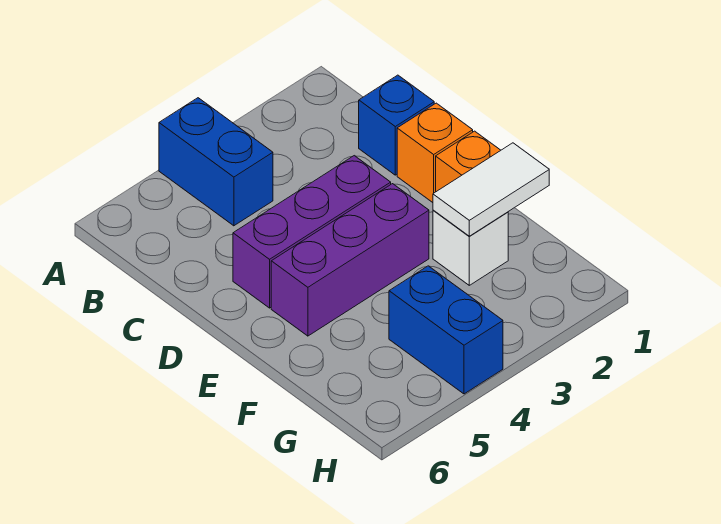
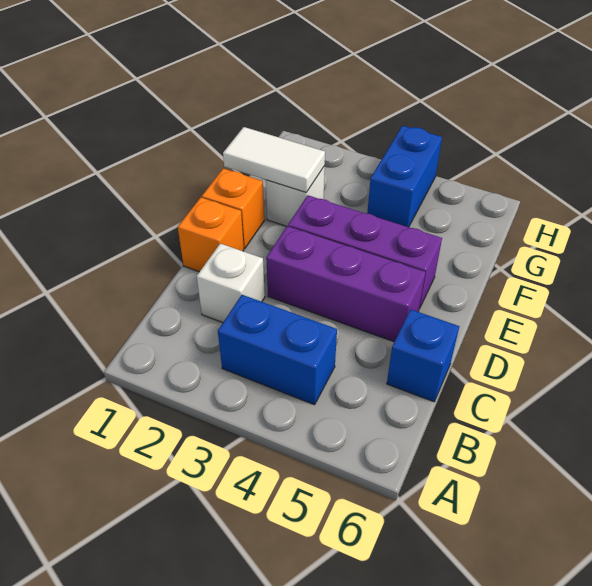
blue brick A4:B4 level 1 -> blue brick B3:B4 level 1
blue brick C1 level 1 -> blue brick C6 level 1
none -> white brick C2 level 1

